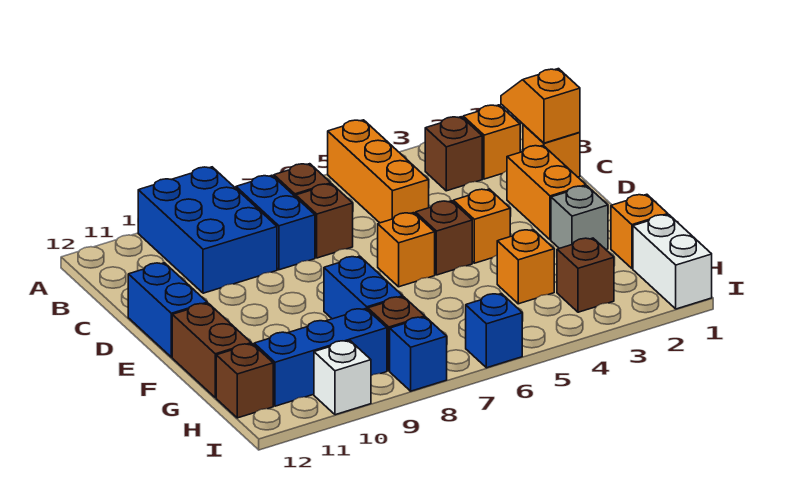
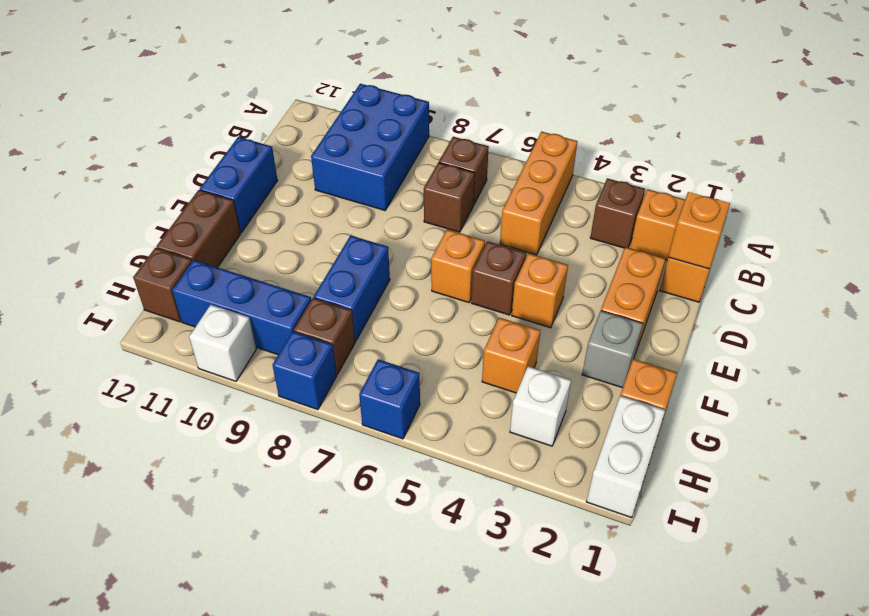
blue brick B8:C8 level 1 -> none
brown brick H3 level 1 -> white brick H3 level 1

